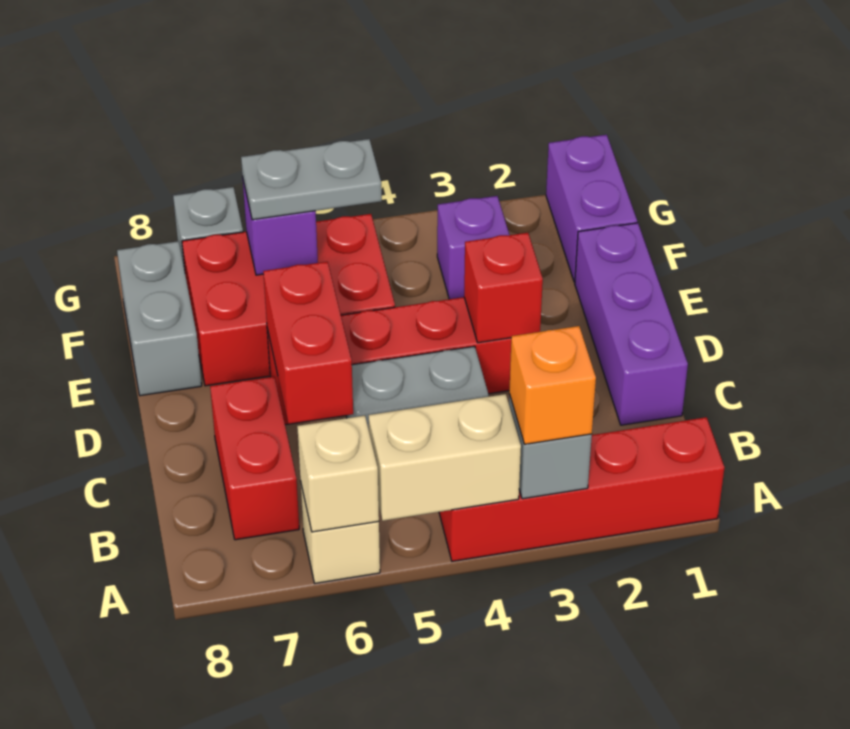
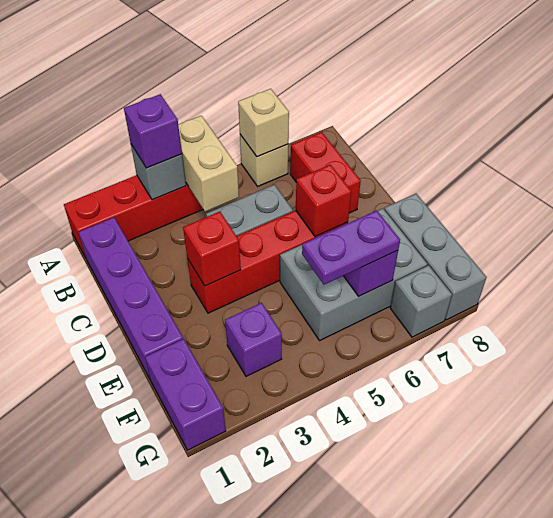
orange brick A3 level 3 -> purple brick A3 level 3
tan brick A4:A5 level 2 -> tan brick A4:B4 level 2
purple brick C1:E1 level 1 -> purple brick B1:E1 level 1
red brick C6:D6 level 2 -> red brick D6 level 2
red brick E5:F7 level 1 -> grey brick E5:F7 level 1
grey brick E8:F8 level 1 -> grey brick E8:G8 level 1
grey plate F5:F6 level 3 -> purple plate F5:F6 level 3

